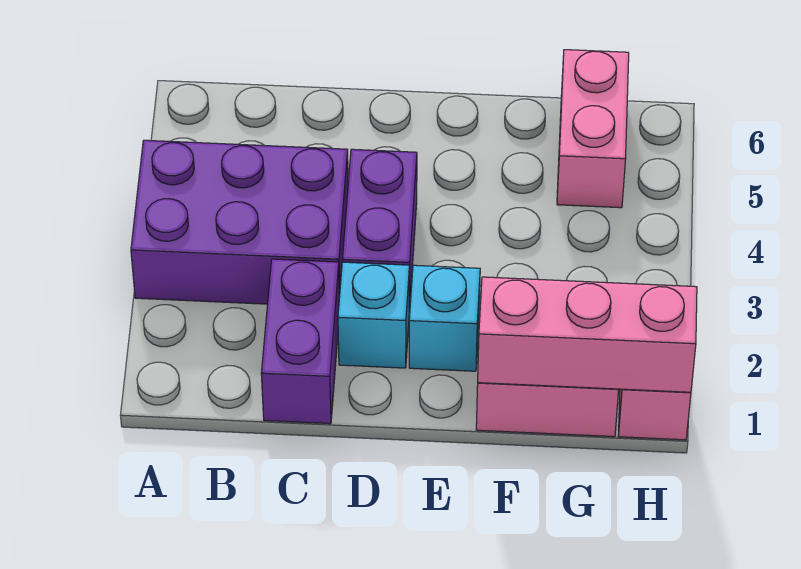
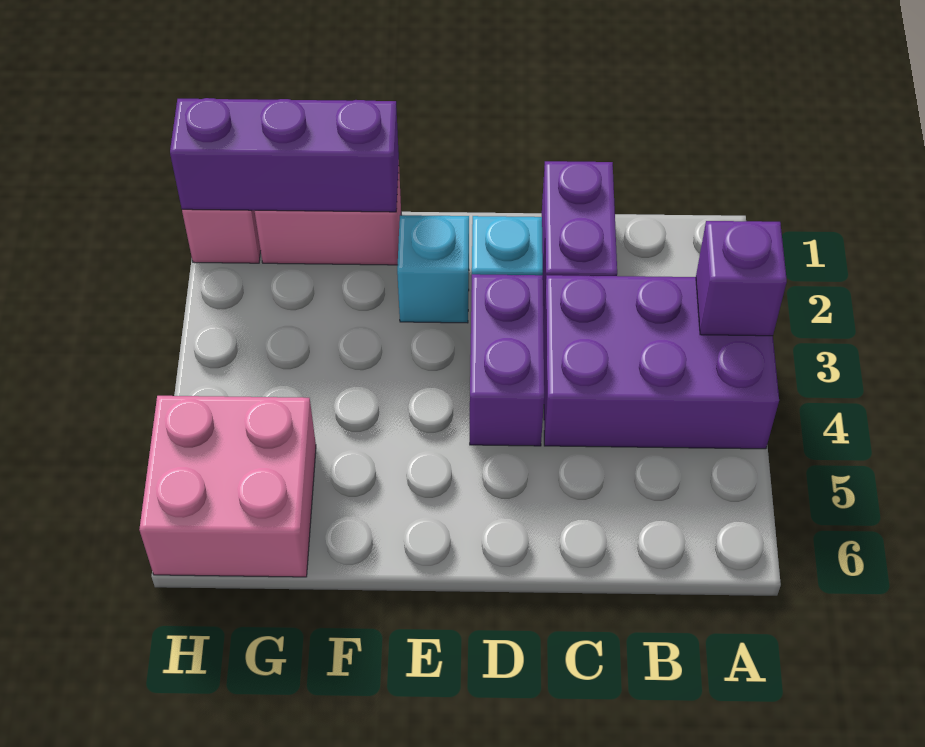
none -> purple brick A3 level 2
pink brick F1:H1 level 2 -> purple brick F1:H1 level 2
pink brick G5:G6 level 1 -> pink brick G5:H6 level 1

